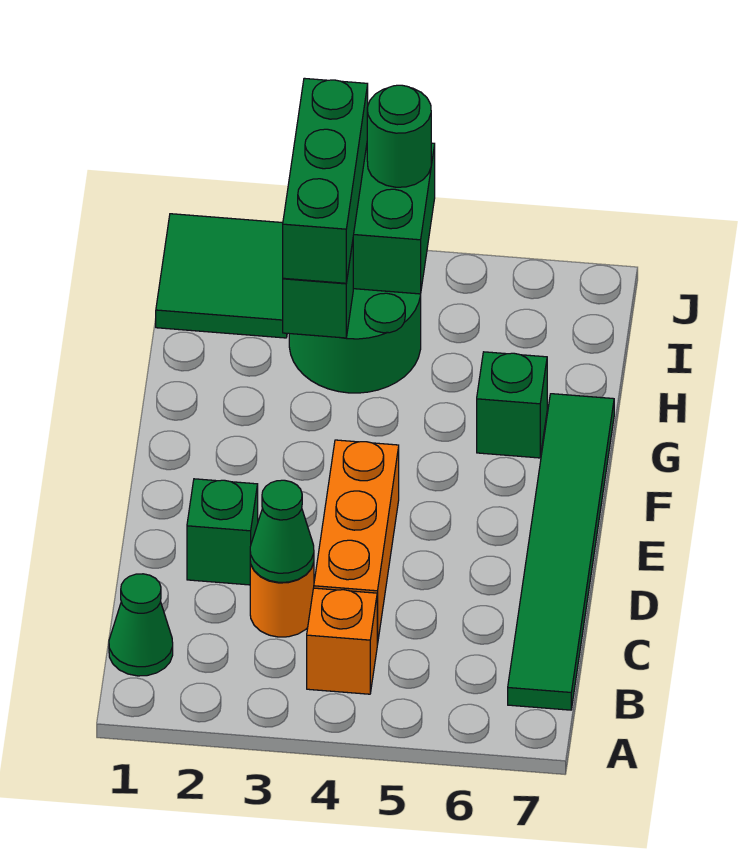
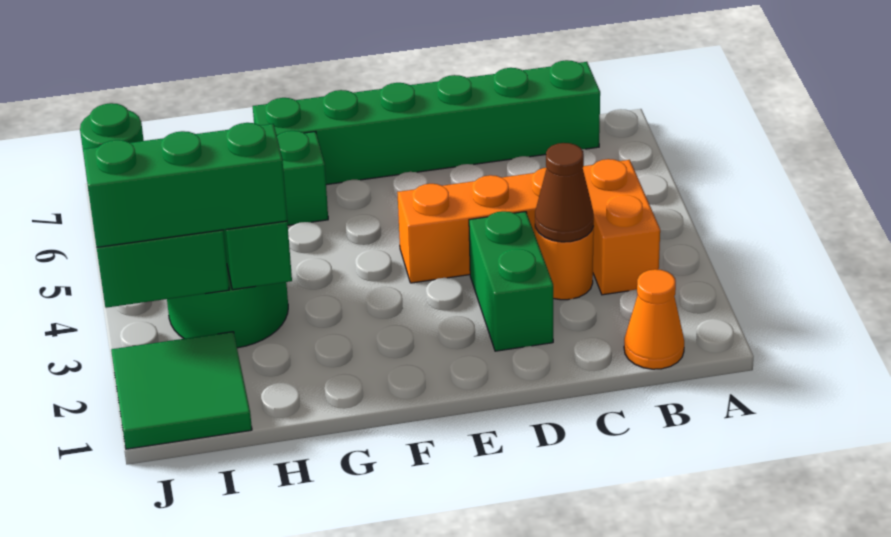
green cone B1 level 1 -> orange cone B1 level 1
orange brick B4 level 1 -> orange brick B3:B4 level 1
green tile B7:G7 level 1 -> green brick B7:G7 level 1
green cone C3 level 2 -> brown cone C3 level 2
green brick D2 level 1 -> green brick D2:D3 level 1

